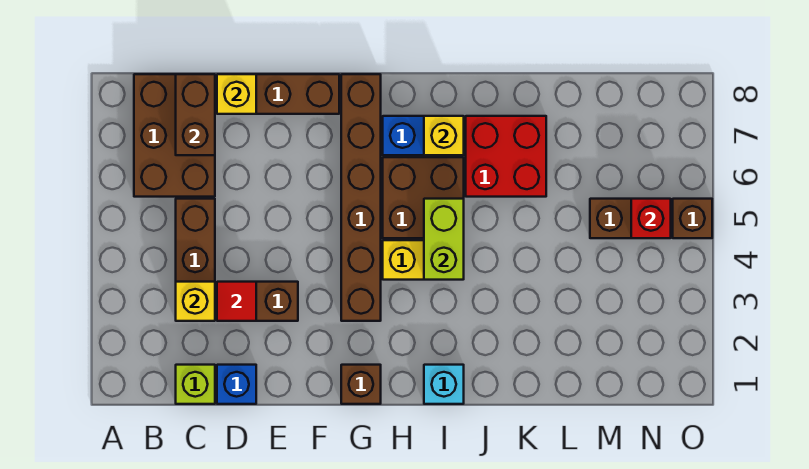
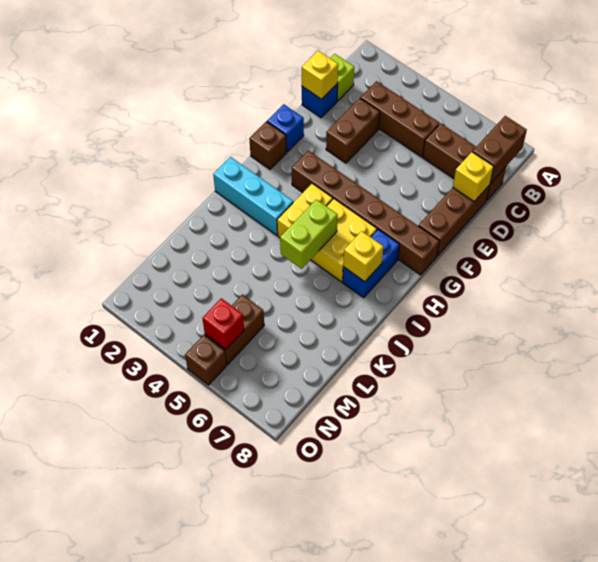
brown brick B6:C8 level 1 -> brown brick C6:C8 level 1
yellow brick C3 level 2 -> yellow brick D1 level 2
brown brick C7:C8 level 2 -> brown brick B8:C8 level 2
red tile D3 level 2 -> none
none -> blue brick F1 level 1
brown brick H5:I6 level 1 -> yellow brick H5:I6 level 1
cyan brick I1 level 1 -> cyan brick I1:I3 level 1
lime brick I4:I5 level 2 -> lime brick I5:J5 level 2
red brick J6:K7 level 1 -> none

